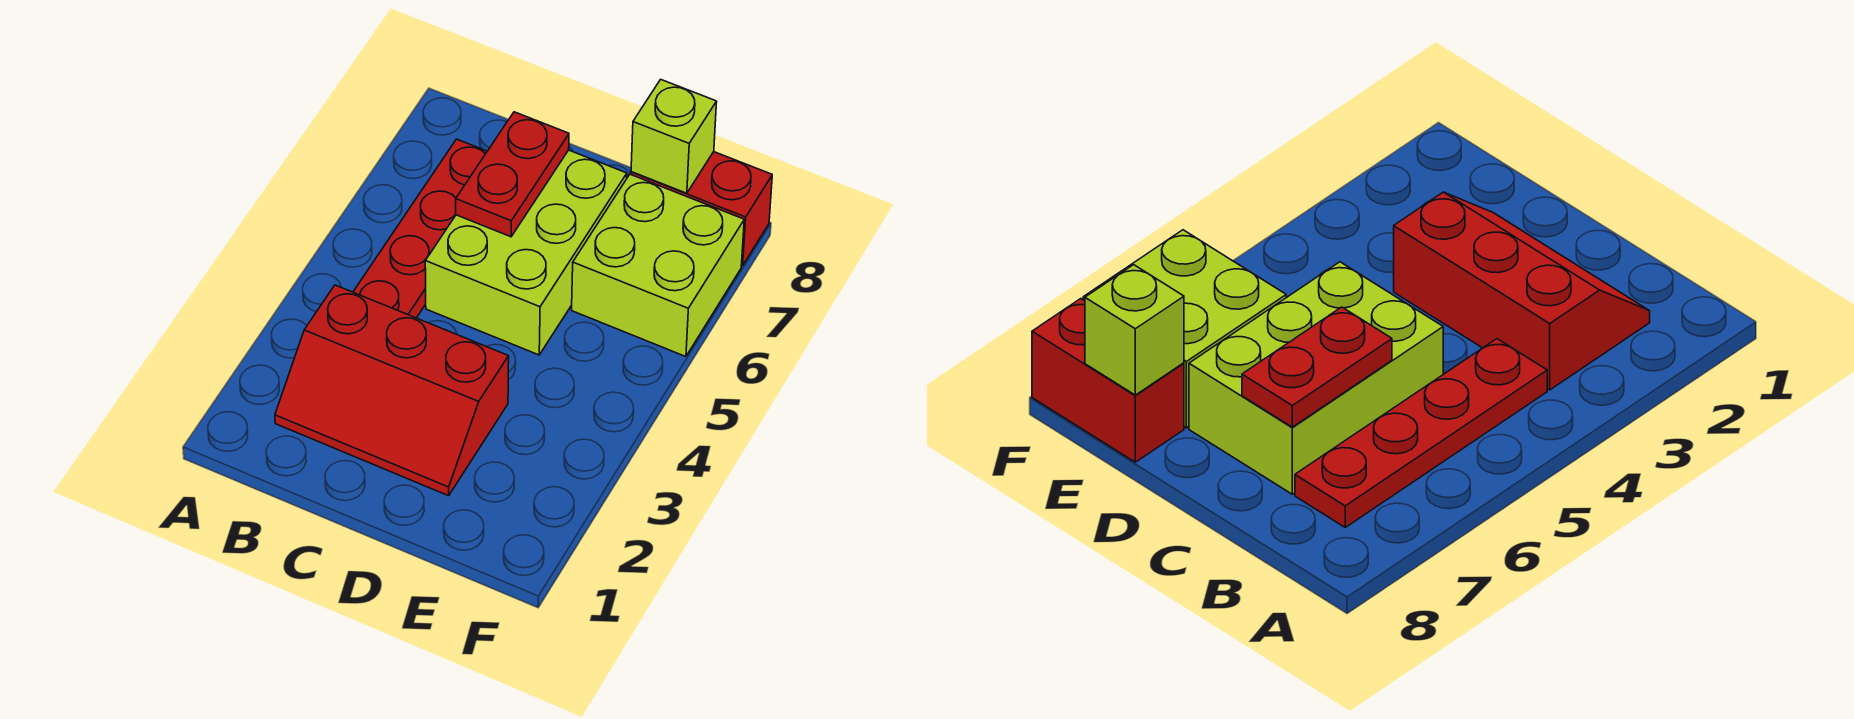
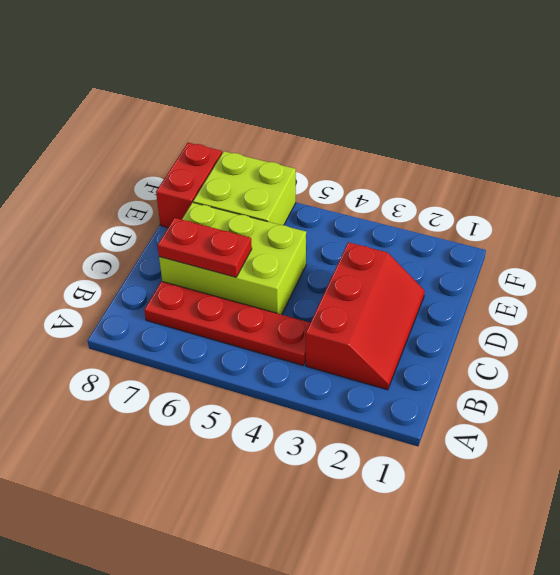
lime brick E8 level 2 -> none

